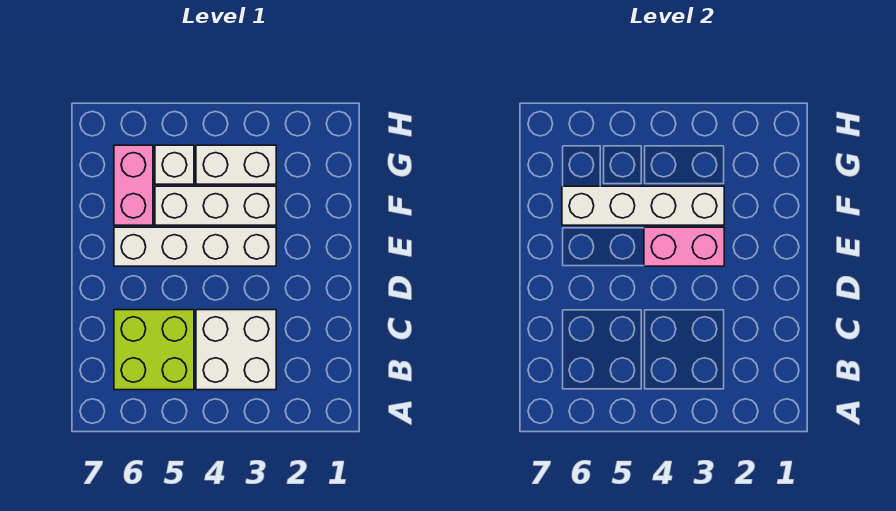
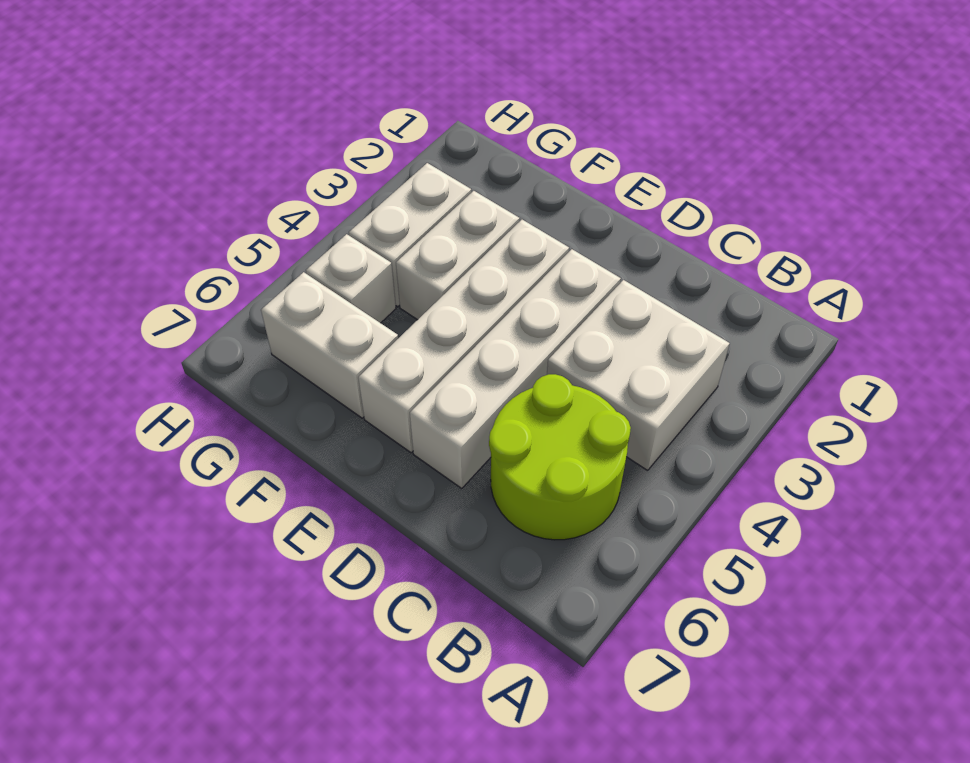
lime brick B5:C6 level 1 -> lime round brick B5:C6 level 1
pink brick E3:E4 level 2 -> none
white brick F3:F5 level 1 -> white brick F3:F4 level 1
white brick F3:F6 level 2 -> white brick D3:D6 level 1
pink brick F6:G6 level 1 -> white brick F6:G6 level 1

